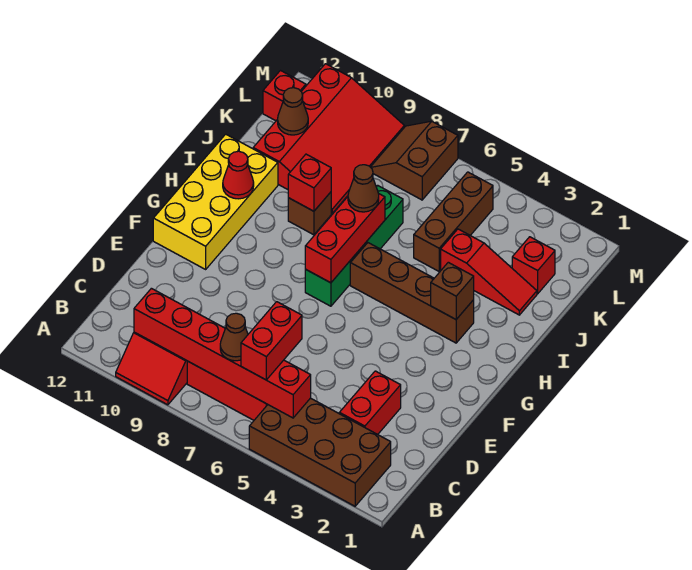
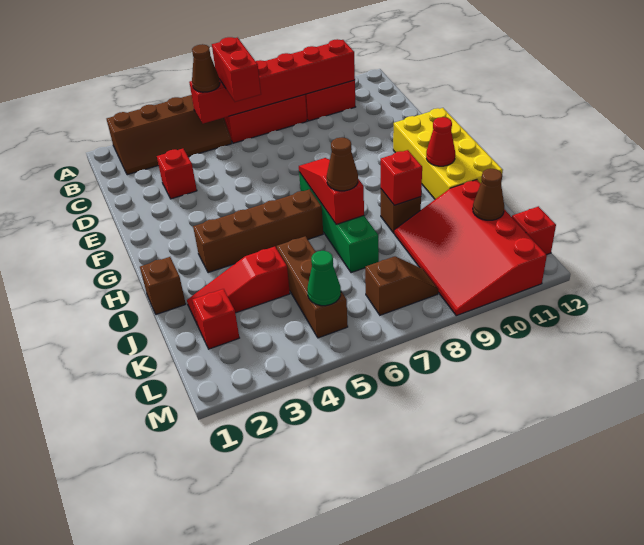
brown brick A2:B5 level 1 -> brown slope A2:B5 level 1 top A
brown cone B7 level 3 -> brown cone B5 level 3
red brick C3:D3 level 1 -> red brick D3 level 1
red brick G7:I7 level 2 -> red slope G7:I7 level 2 top I
brown brick H3 level 2 -> brown brick I1 level 1
none -> green cone L5 level 2
brown slope L7:M8 level 1 top 7 -> brown slope L7:L8 level 1 top 7

